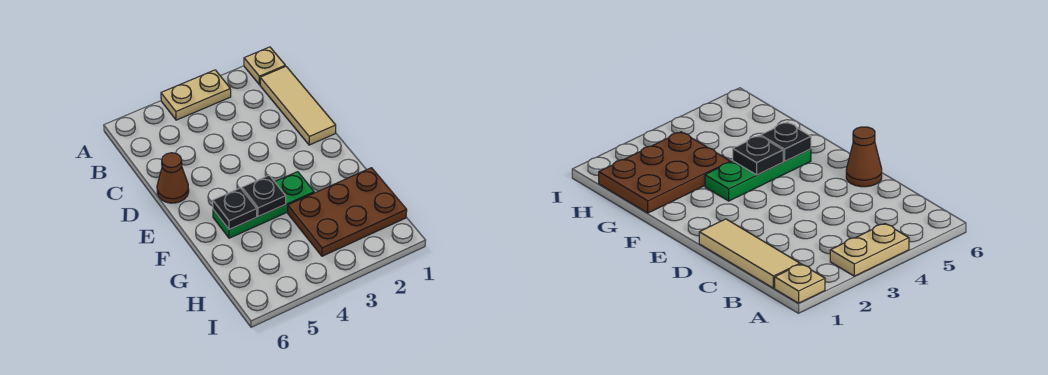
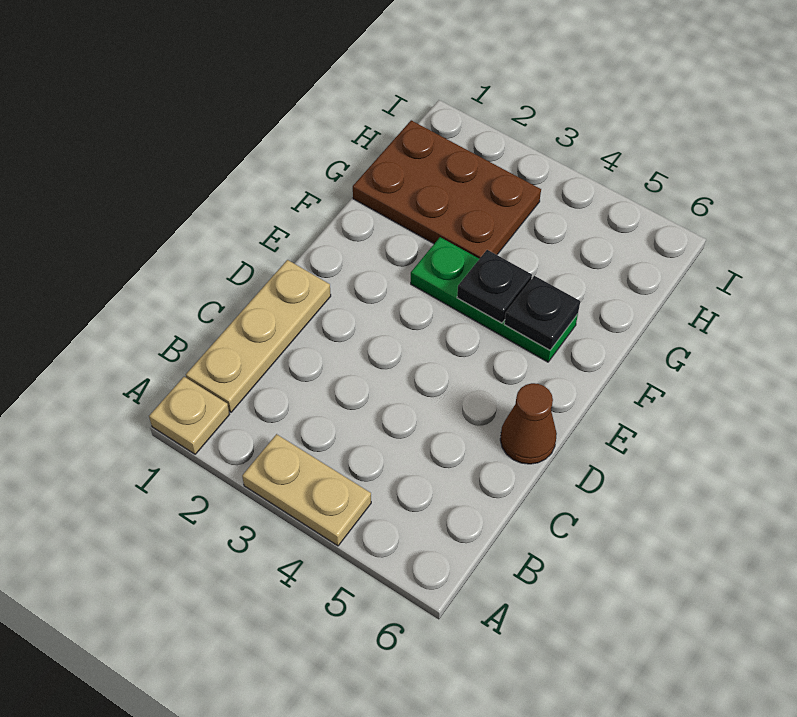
tan tile B1:D1 level 1 -> tan plate B1:D1 level 1

